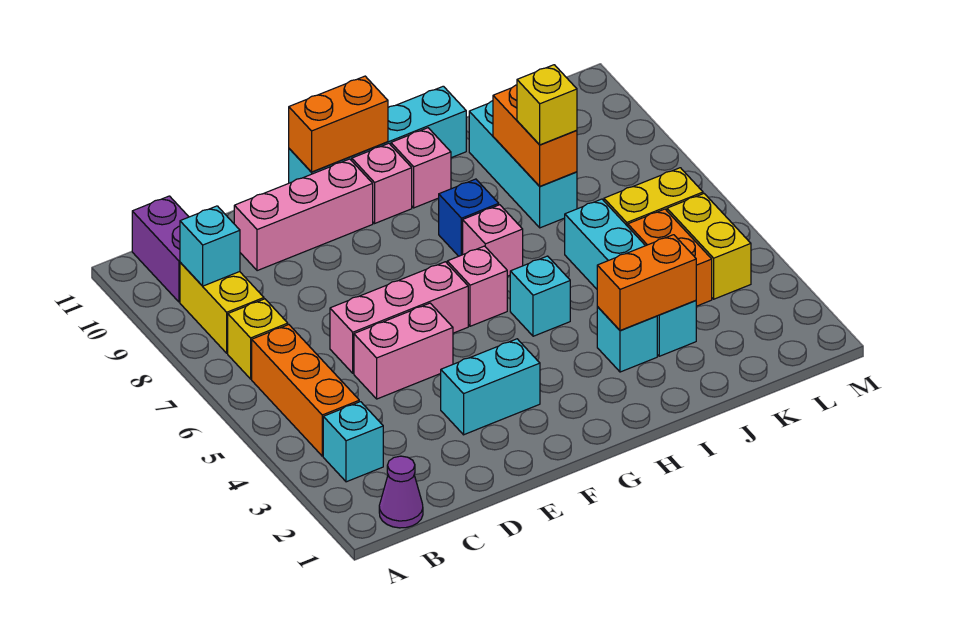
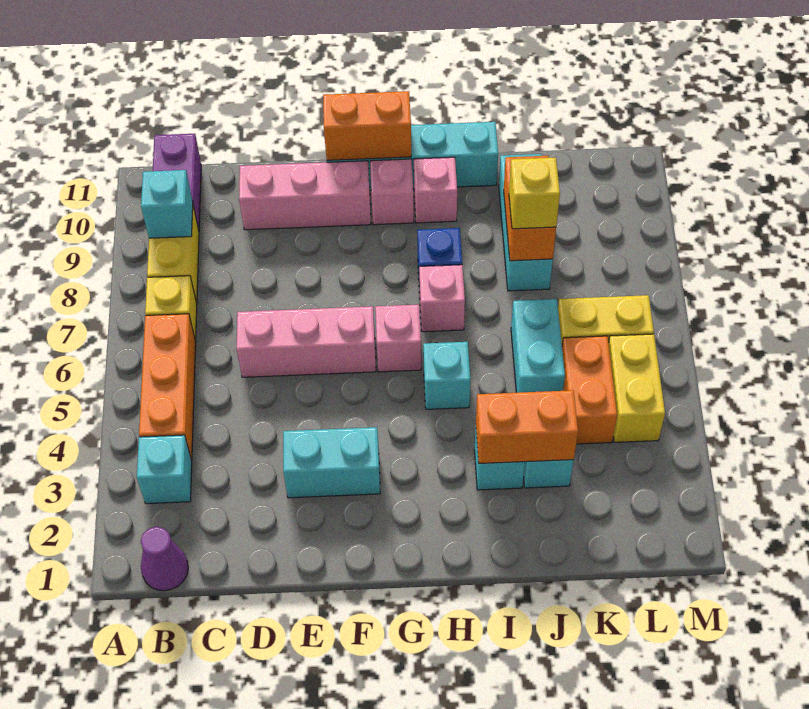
pink brick D5:E5 level 1 -> none

